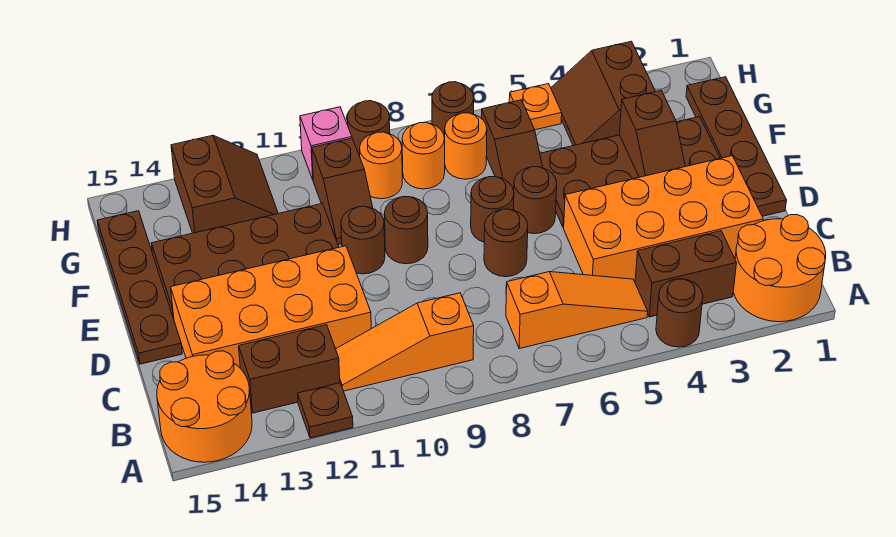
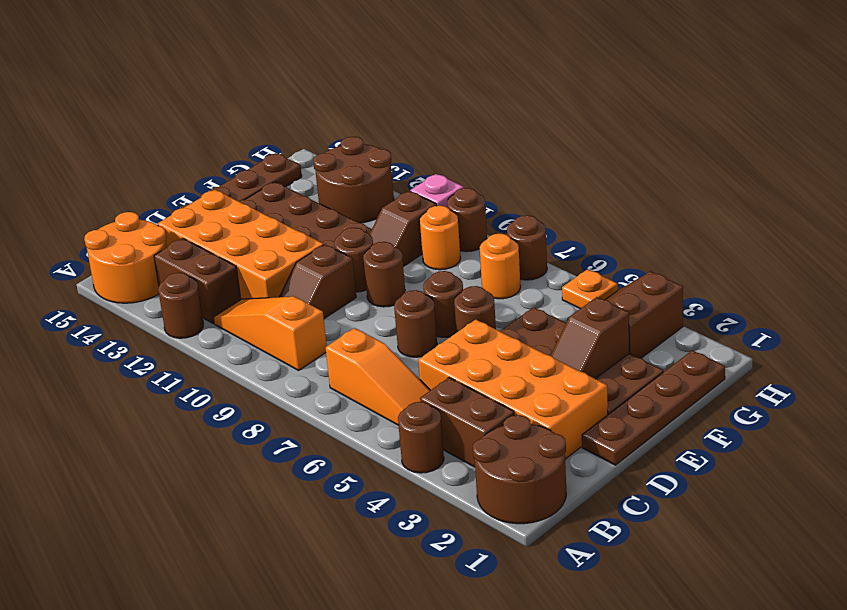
orange round brick A1:B2 level 1 -> brown round brick A1:B2 level 1
brown plate A12 level 1 -> brown round brick A12 level 1
brown slope F6:G6 level 1 top G -> brown slope C10:D10 level 1 top D
orange round brick G8 level 1 -> none
brown slope G12:H13 level 1 top 13 -> brown round brick G12:H13 level 1

